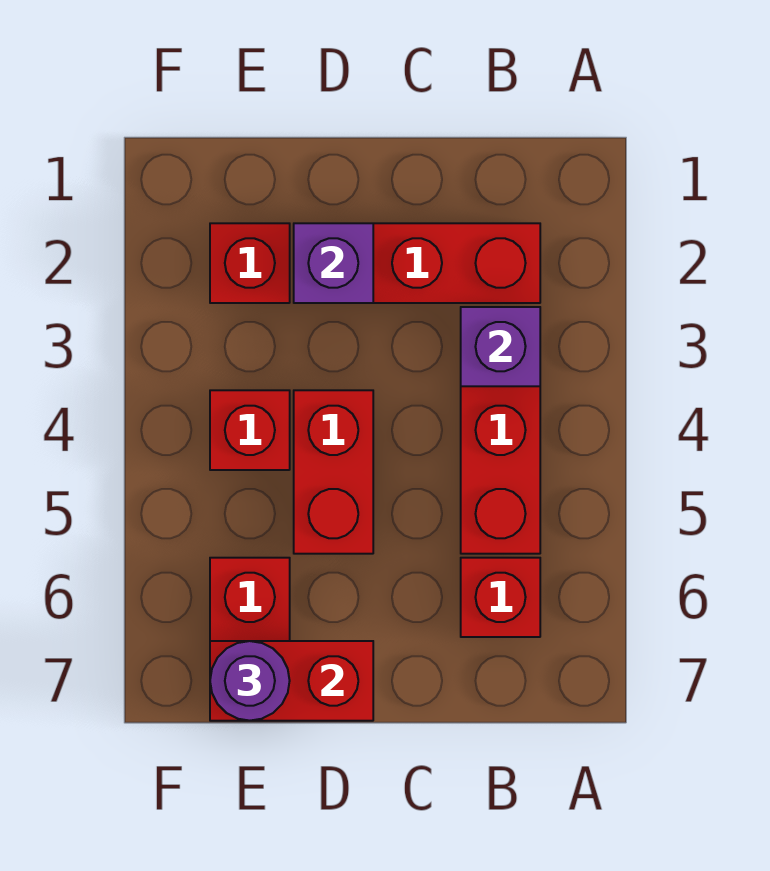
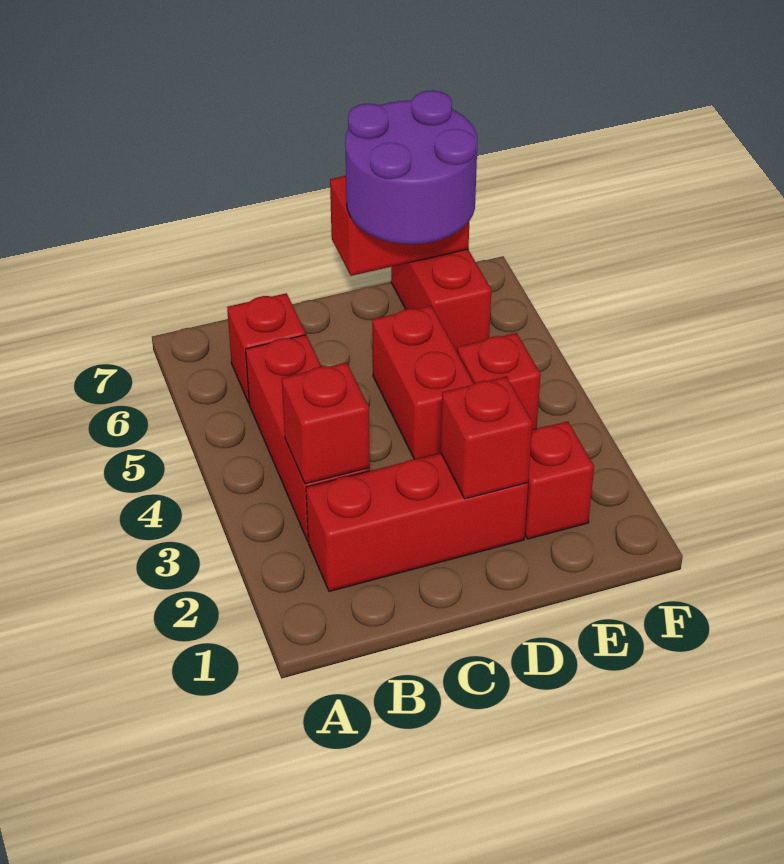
purple brick B3 level 2 -> red brick B3 level 2
purple brick D2 level 2 -> red brick D2 level 2
purple round brick E7 level 3 -> purple round brick D6:E7 level 3

